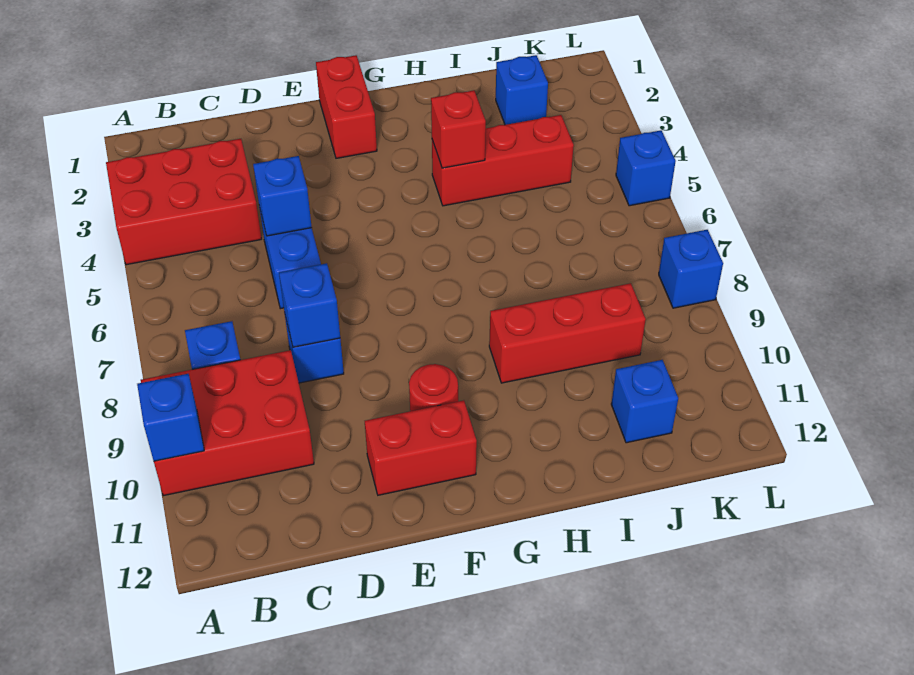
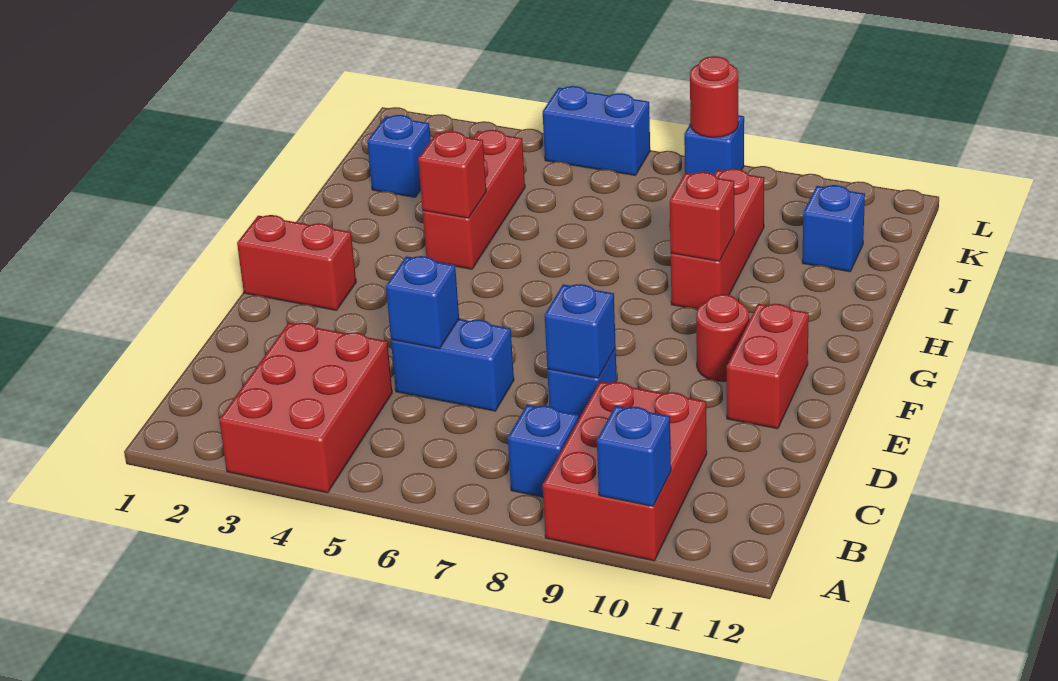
none -> red brick H9 level 2
blue brick L5 level 1 -> blue brick L5:L6 level 1
none -> red round brick L8 level 2

